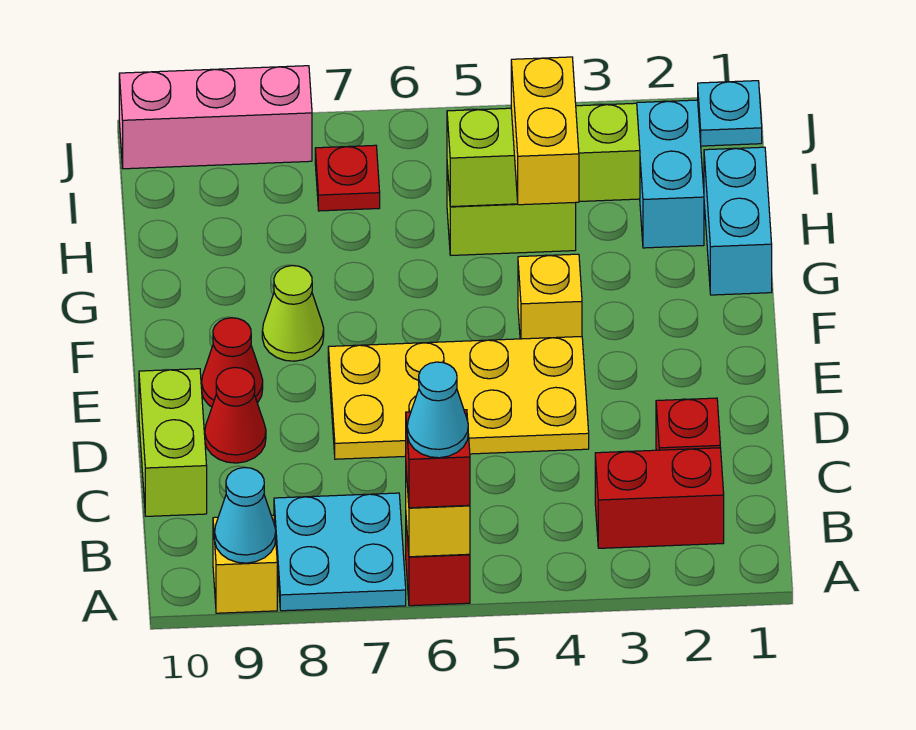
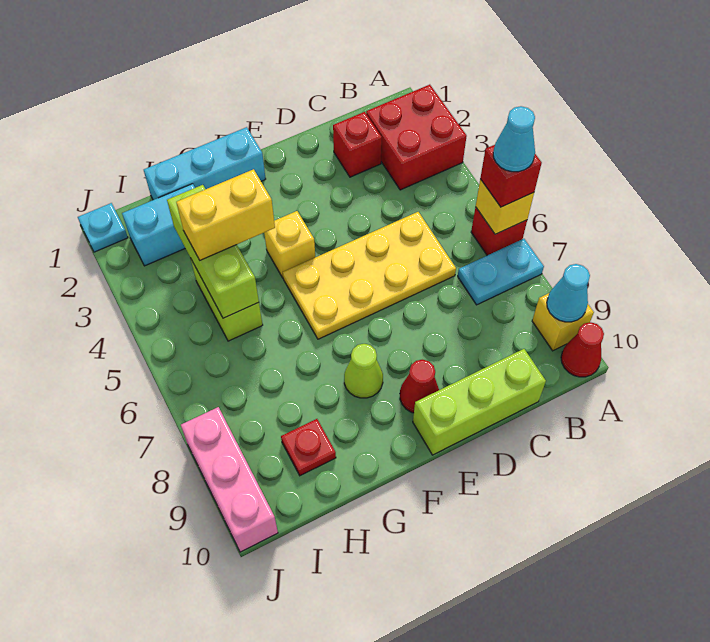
cyan plate A7:B8 level 1 -> cyan plate A7:B7 level 1
red brick B2:B3 level 1 -> red brick A2:B3 level 1
lime brick C10:D10 level 1 -> lime brick C10:E10 level 1
yellow plate D4:E7 level 1 -> yellow plate C5:F6 level 1
red cone D9 level 1 -> red cone A10 level 1
cyan brick G1:H1 level 1 -> cyan brick F1:H1 level 1
red plate I7 level 1 -> red plate H9 level 1

